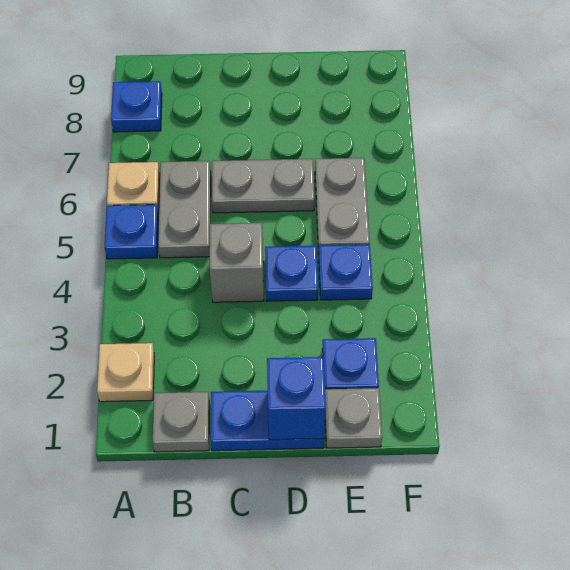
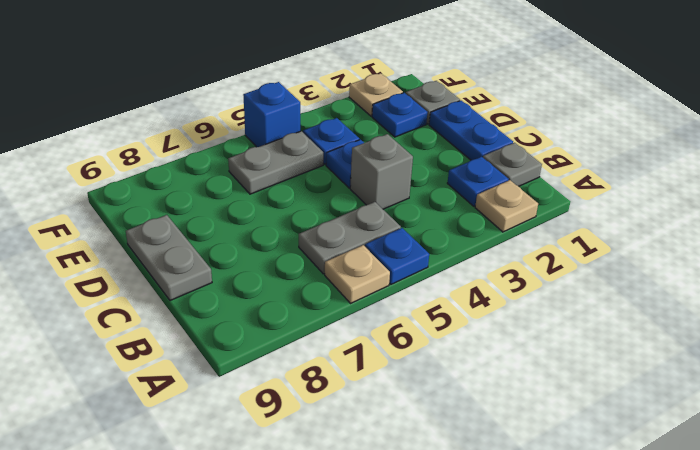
blue plate A8 level 1 -> blue plate B2 level 1
grey plate C6:D6 level 1 -> grey plate C9:D9 level 1
blue brick D1 level 2 -> blue brick F5 level 1
none -> tan plate F2 level 1

